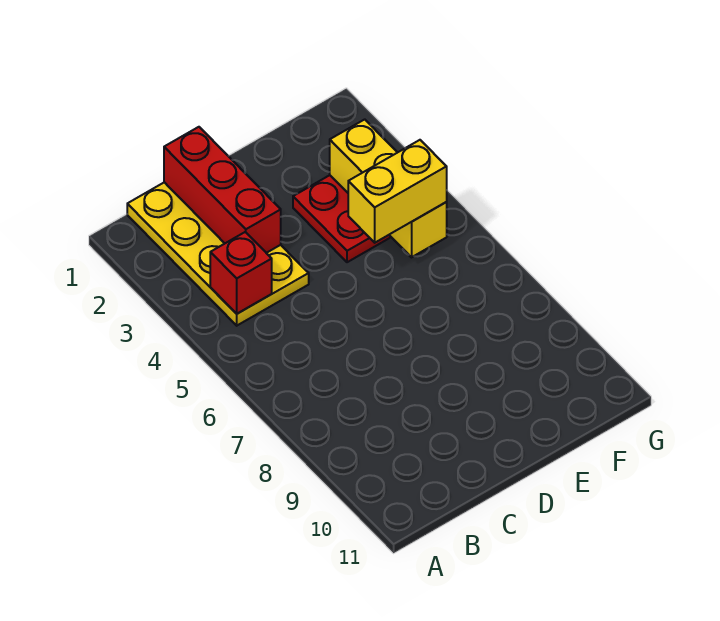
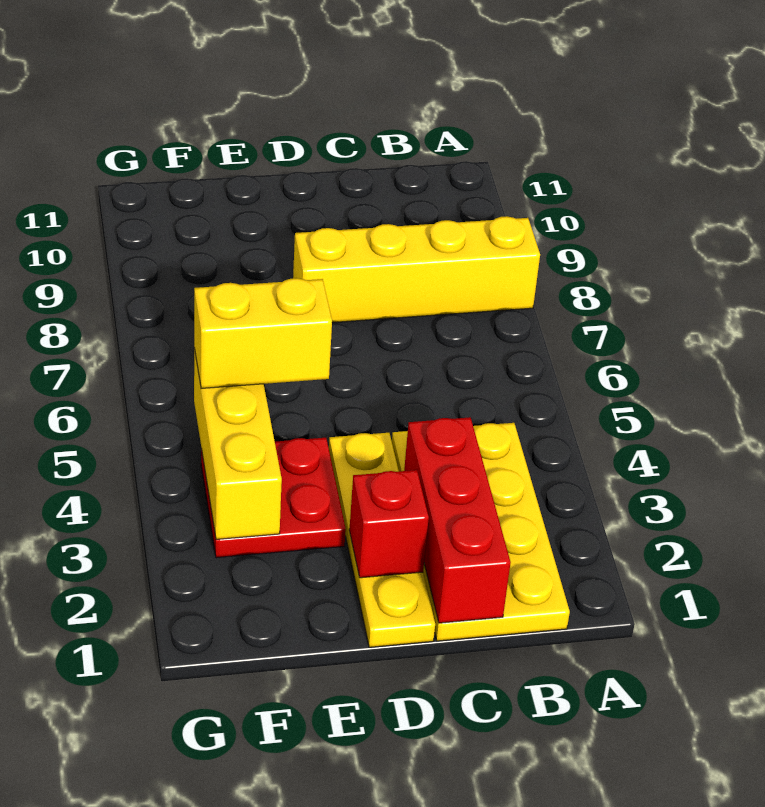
none -> yellow brick A8:D8 level 1
red brick B4 level 2 -> red brick D2 level 2
none -> yellow plate D1:D4 level 1

